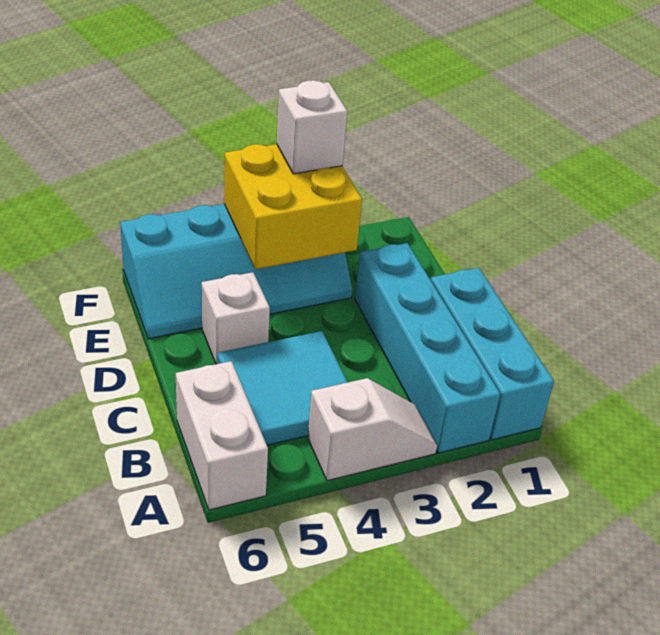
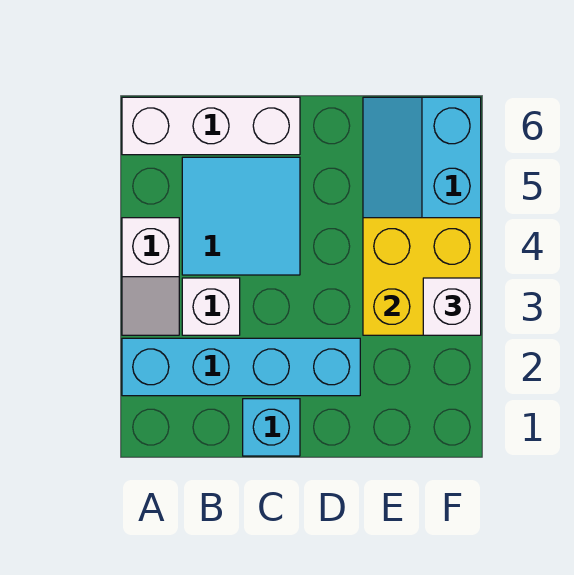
cyan brick A1:C1 level 1 -> cyan brick C1 level 1
white brick A6:B6 level 1 -> white brick A6:C6 level 1
white brick D5 level 1 -> white brick B3 level 1

